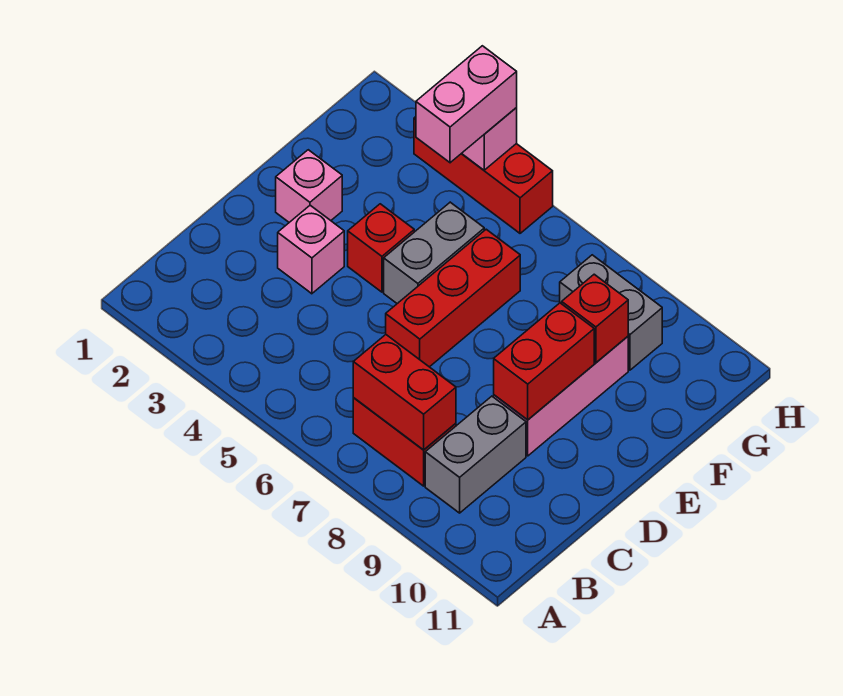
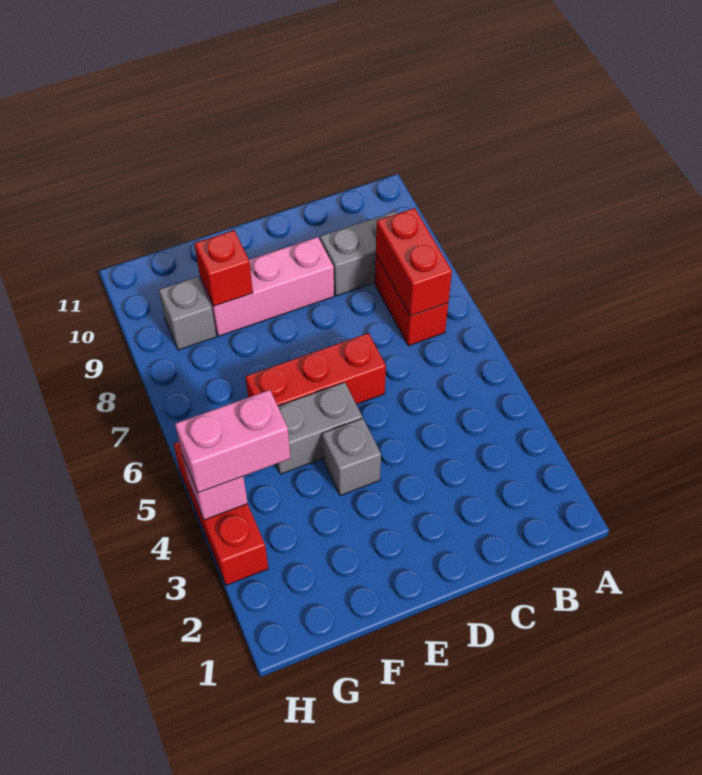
pink brick D3 level 1 -> none
red brick D9:E9 level 2 -> none
pink brick E2 level 1 -> none
red brick E4 level 1 -> grey brick E4 level 1
grey brick G8:G9 level 1 -> grey brick G9 level 1

